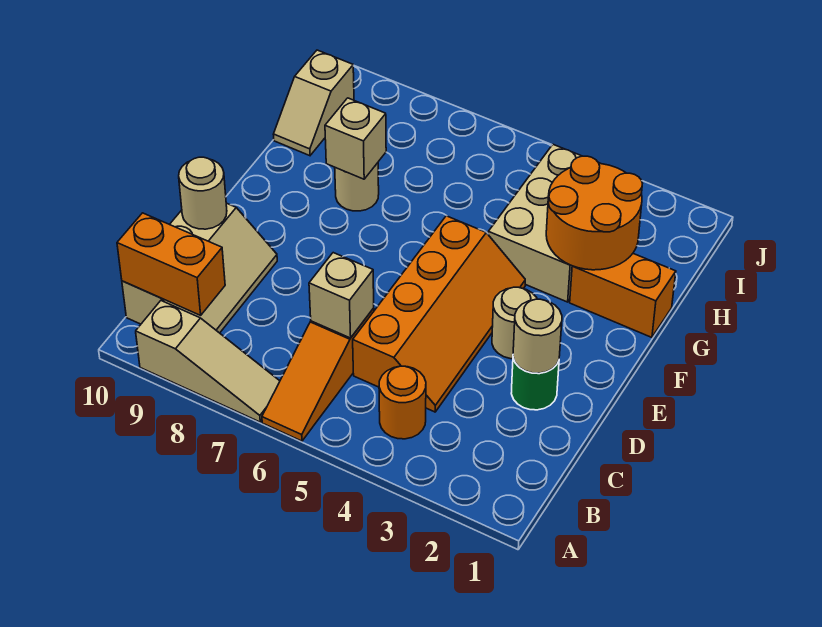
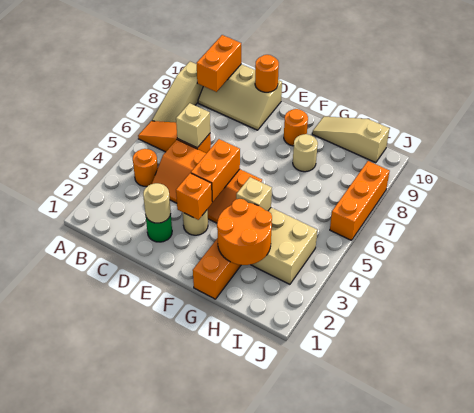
tan round brick D10 level 2 -> orange round brick D10 level 2
none -> orange brick E3 level 2
none -> orange brick E4:E5 level 2
none -> orange round brick F9 level 1
tan brick G8 level 2 -> tan brick G4 level 2
tan slope H10:I10 level 1 top I -> tan slope G10:I10 level 1 top I
none -> orange brick J6:J8 level 1

